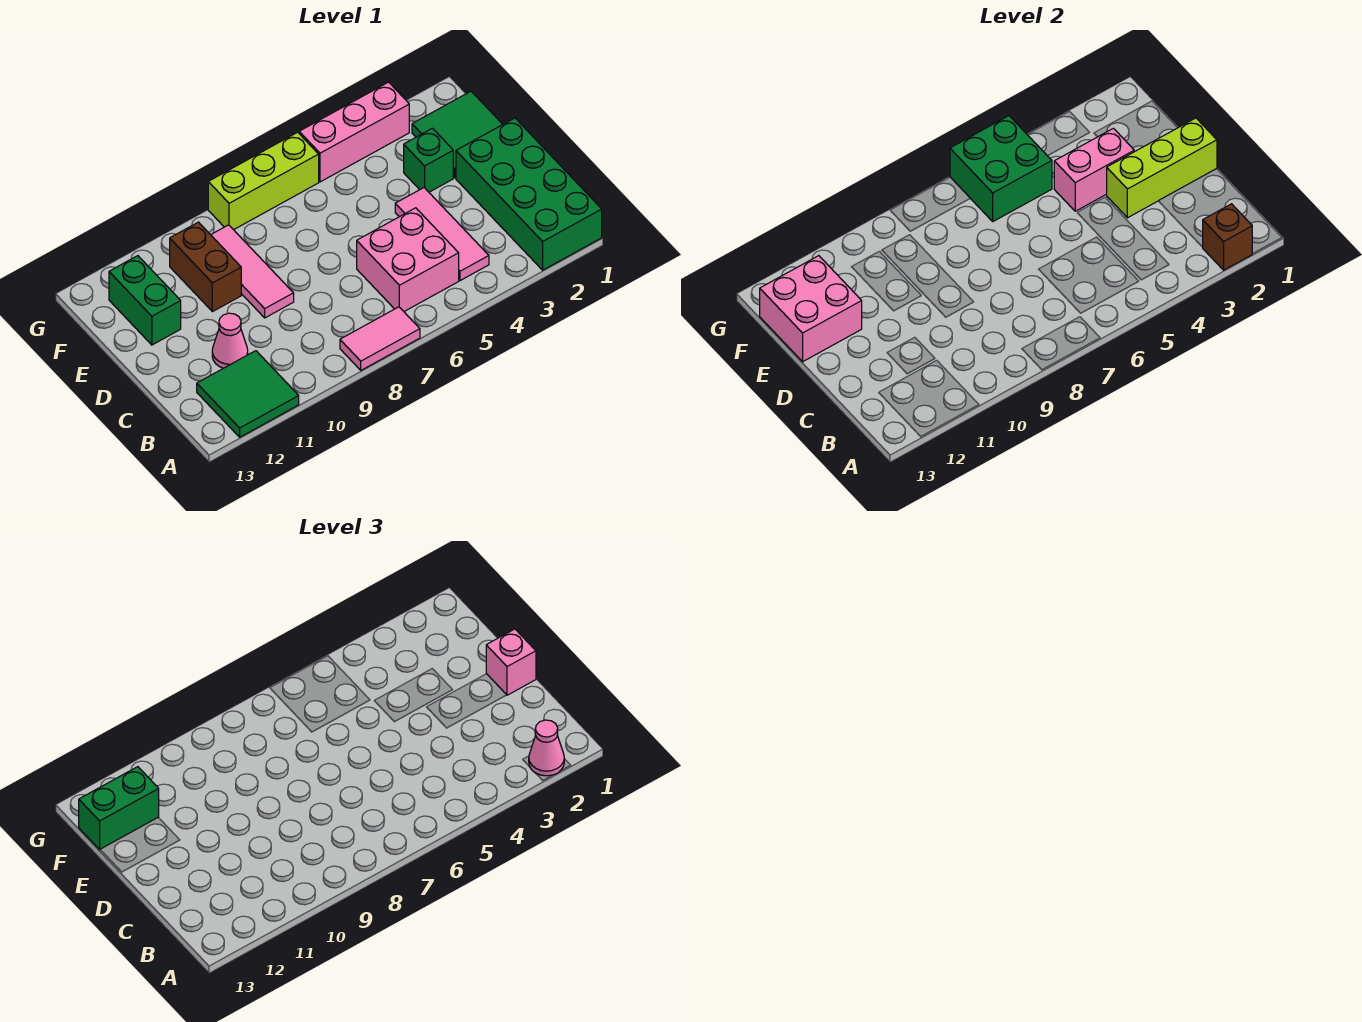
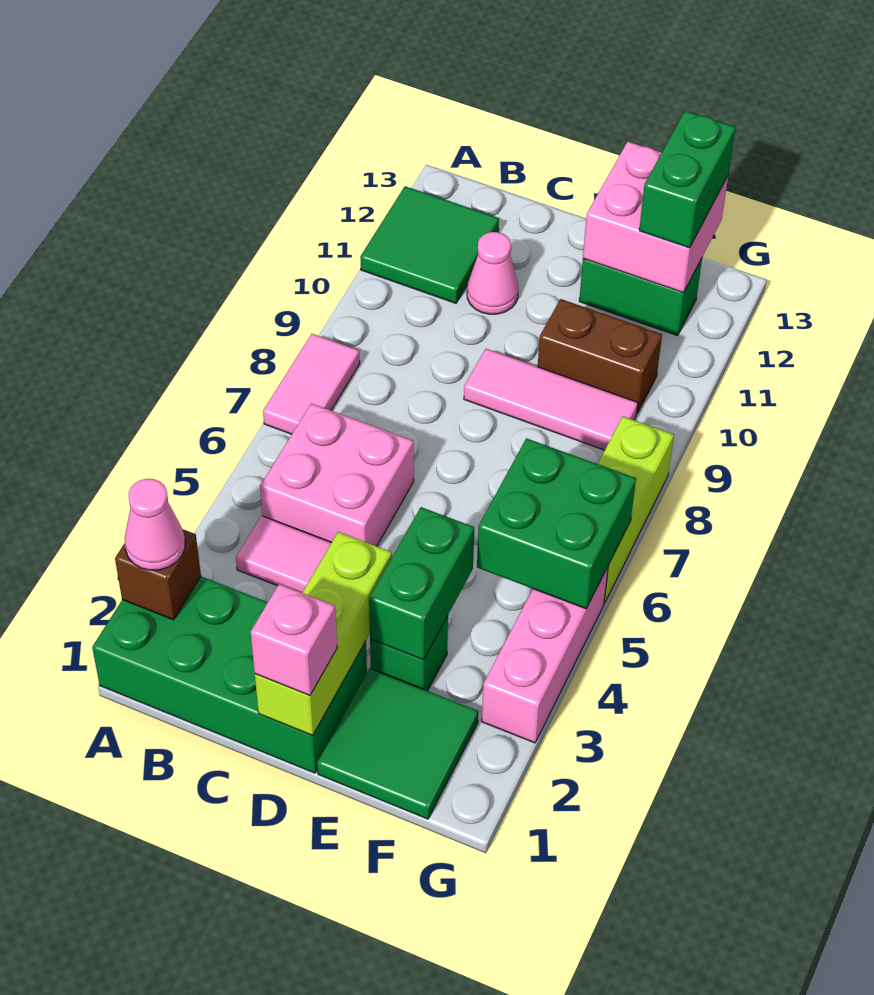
pink brick E3:E4 level 2 -> green brick E3:E4 level 2

